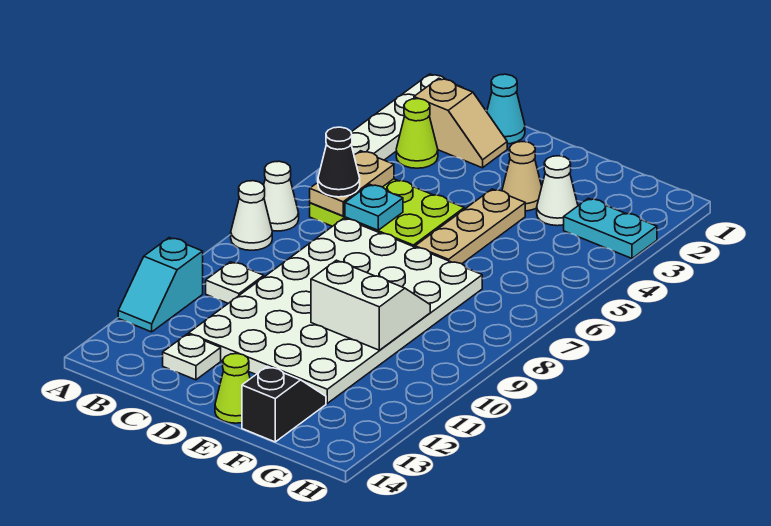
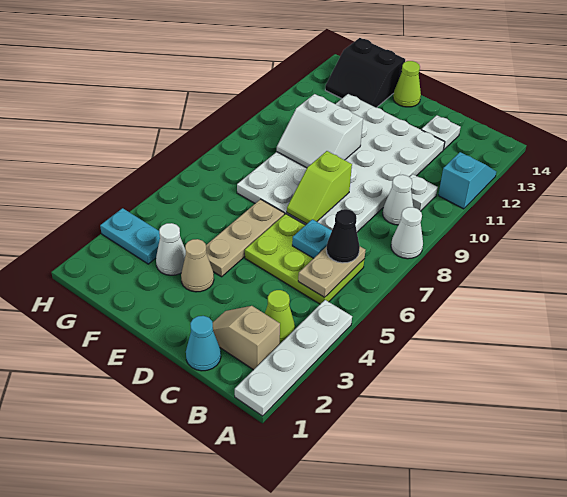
white cone A7 level 1 -> white cone B9 level 1
none -> lime slope D7:D8 level 2 top 8
black slope F13:F14 level 1 top 14 -> black slope F13:G14 level 1 top 14

